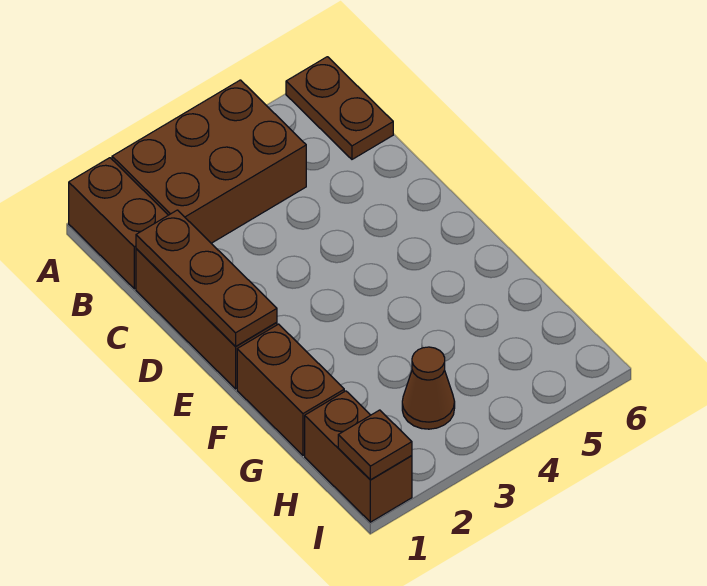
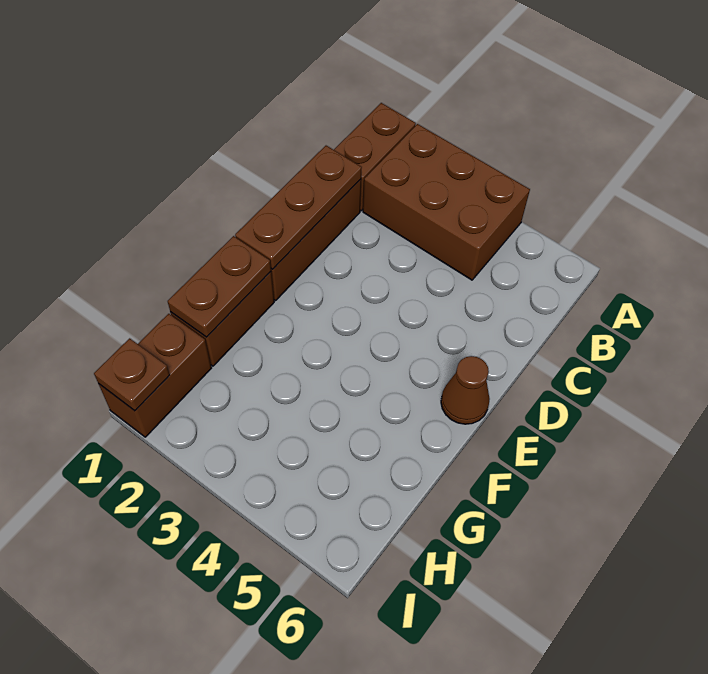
brown plate A6:B6 level 1 -> brown plate F1:G1 level 2
brown cone H3 level 1 -> brown cone E6 level 1

